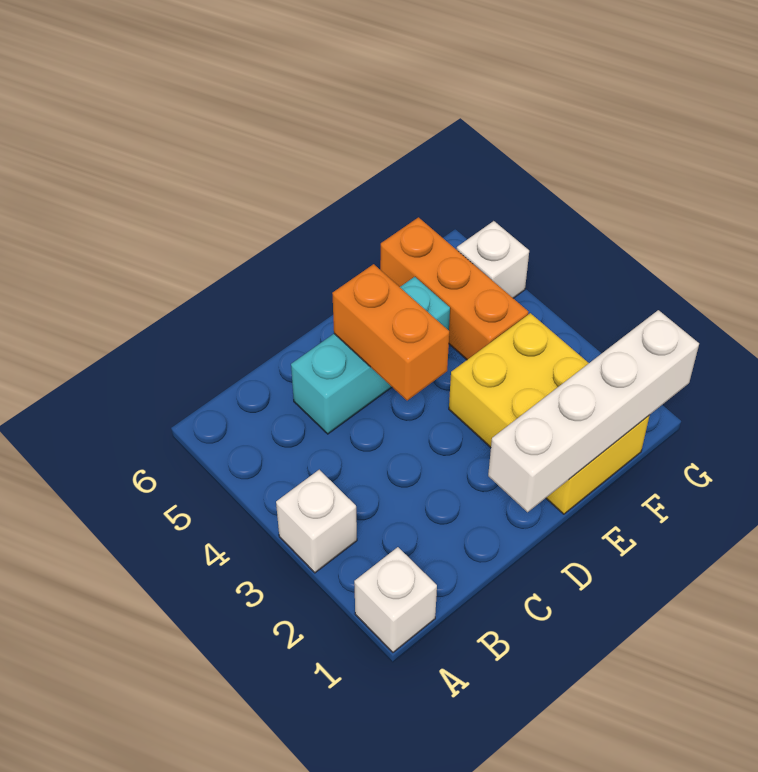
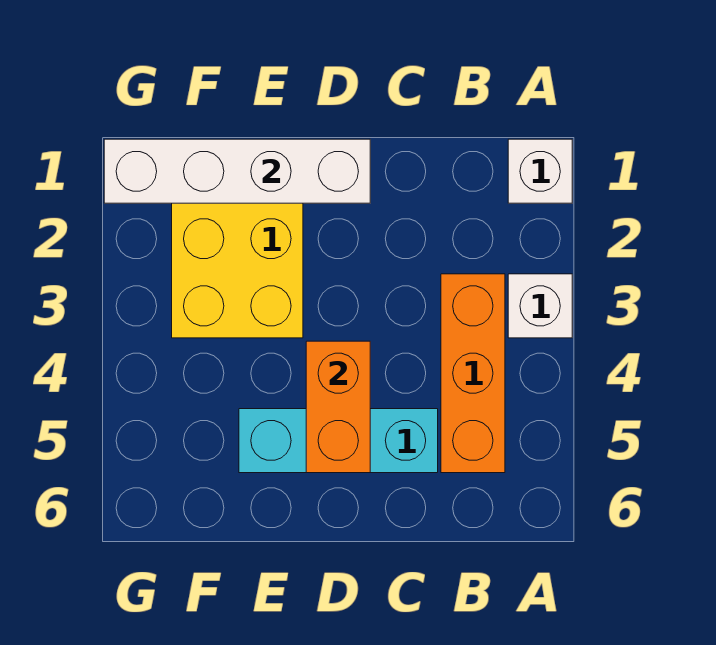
orange brick F4:F6 level 1 -> orange brick B3:B5 level 1
white brick G5 level 1 -> none

